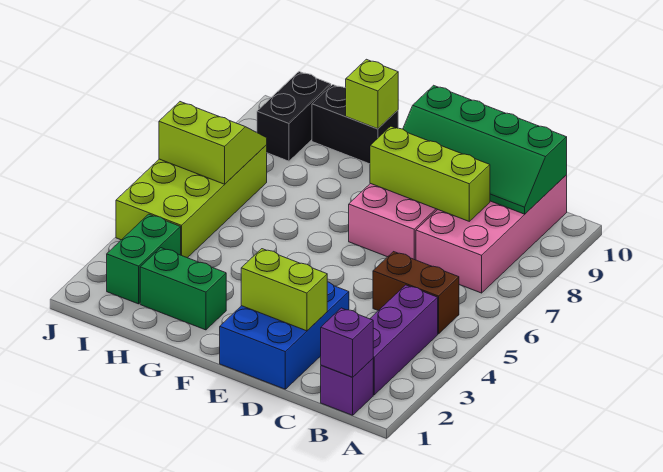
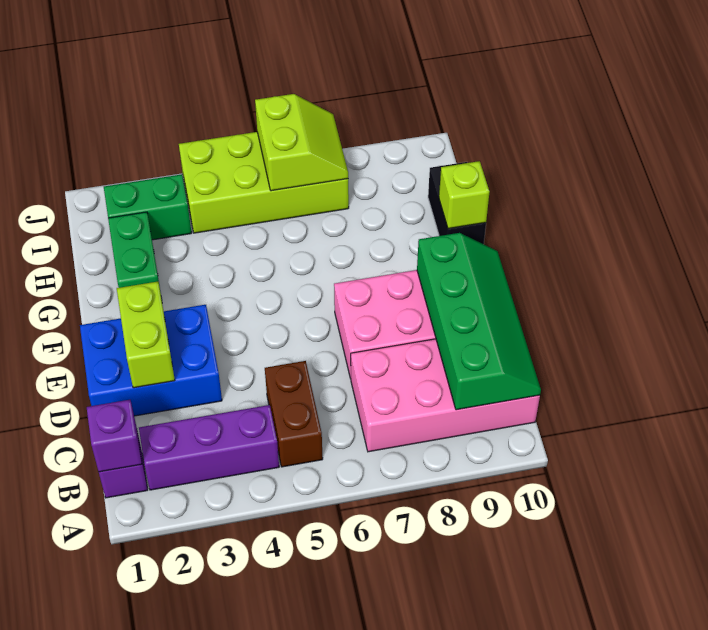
green slope B9:E10 level 2 top 10 -> green slope B9:E10 level 2 top 9
lime brick C8:E8 level 2 -> none
black brick I9:I10 level 1 -> none

